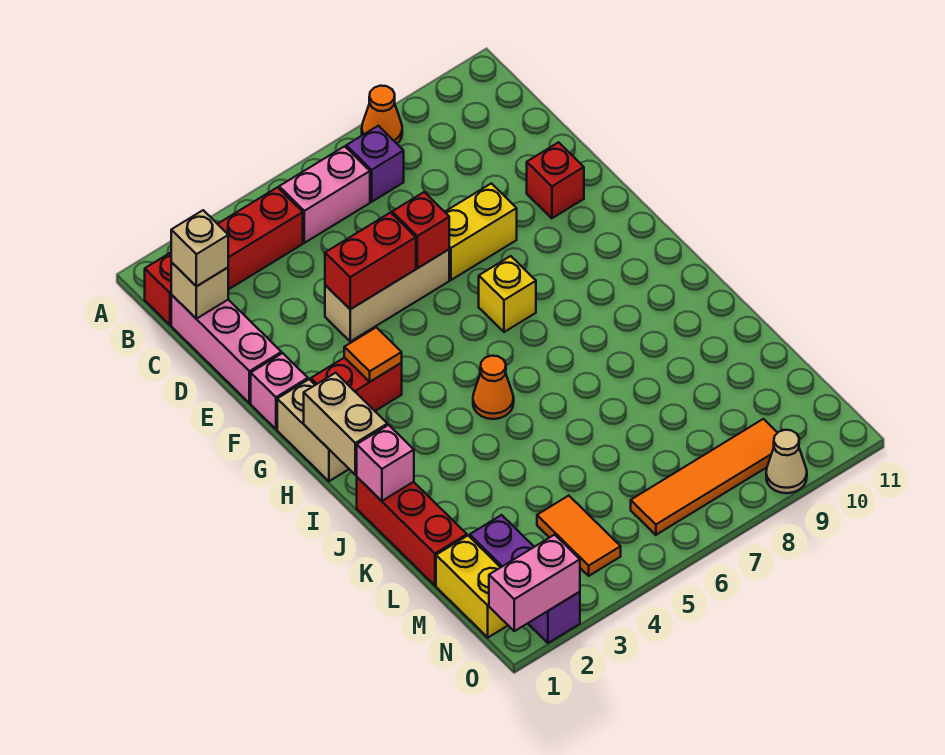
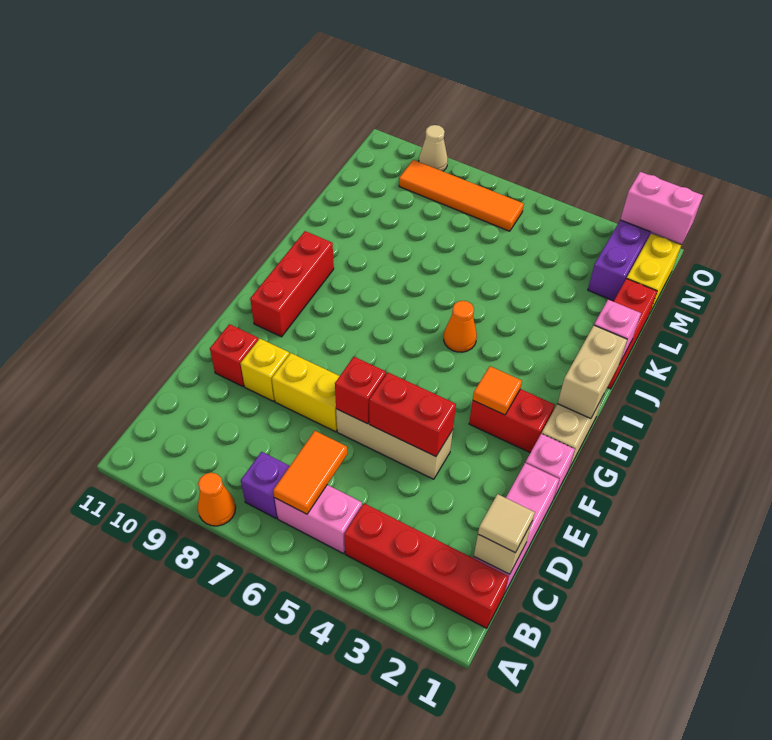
tan brick C1 level 3 -> tan tile C1 level 3
yellow brick G7 level 1 -> yellow brick E9 level 1
none -> red brick G10:I10 level 1
orange tile M4:N4 level 1 -> orange tile B6:C6 level 2

